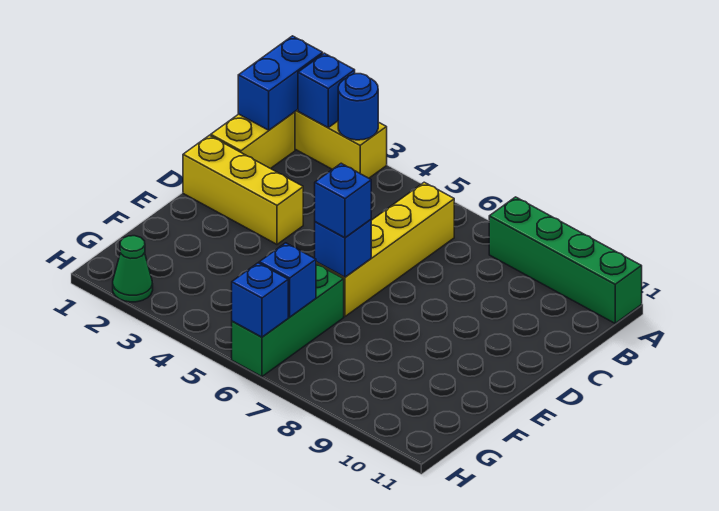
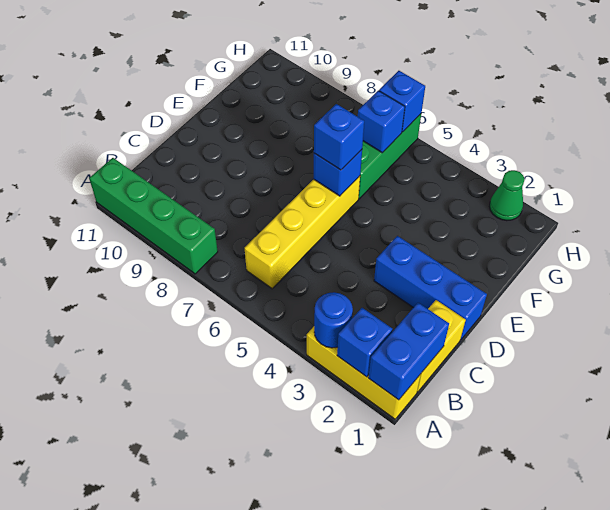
yellow brick D1:D3 level 1 -> blue brick D1:D3 level 1

